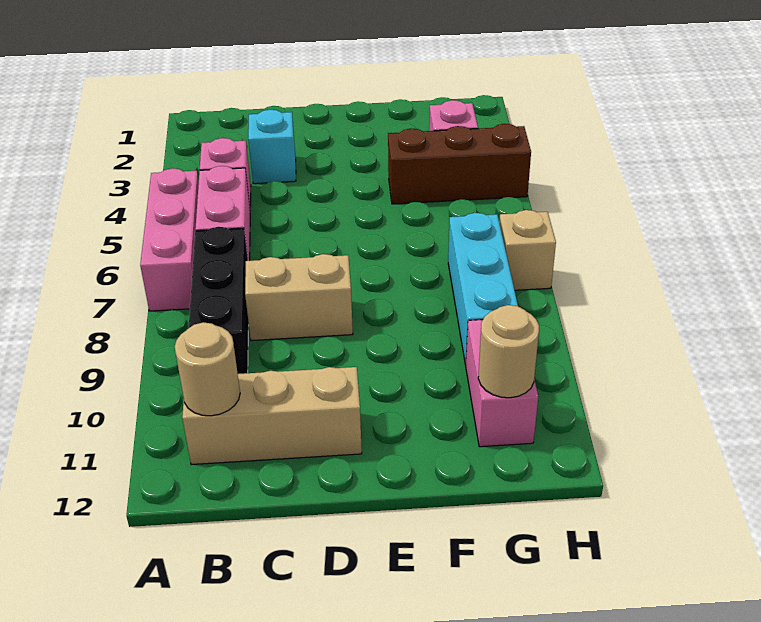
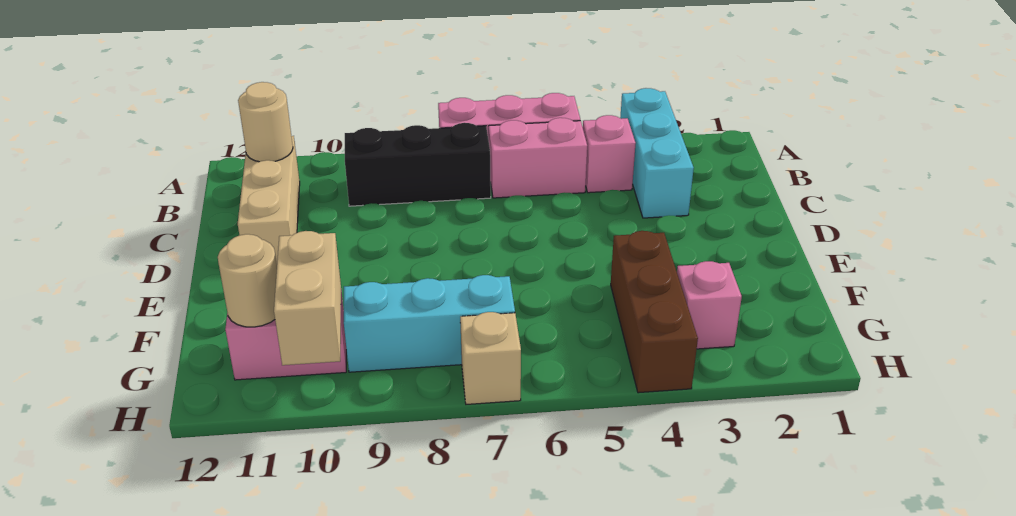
cyan brick C3 level 1 -> cyan brick A3:C3 level 1
tan brick C8:D8 level 1 -> tan brick G10:H10 level 2

